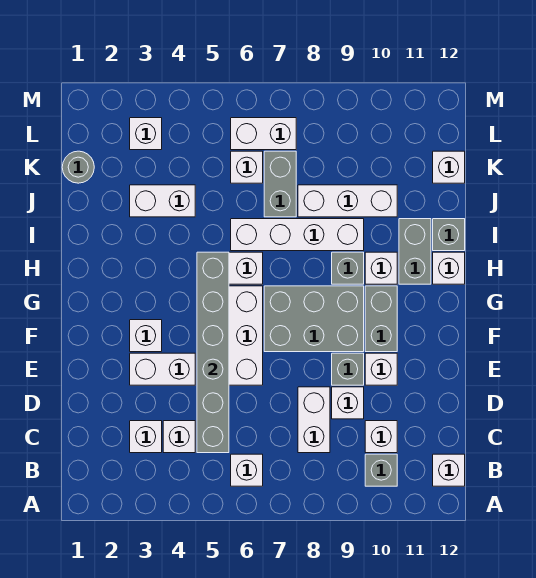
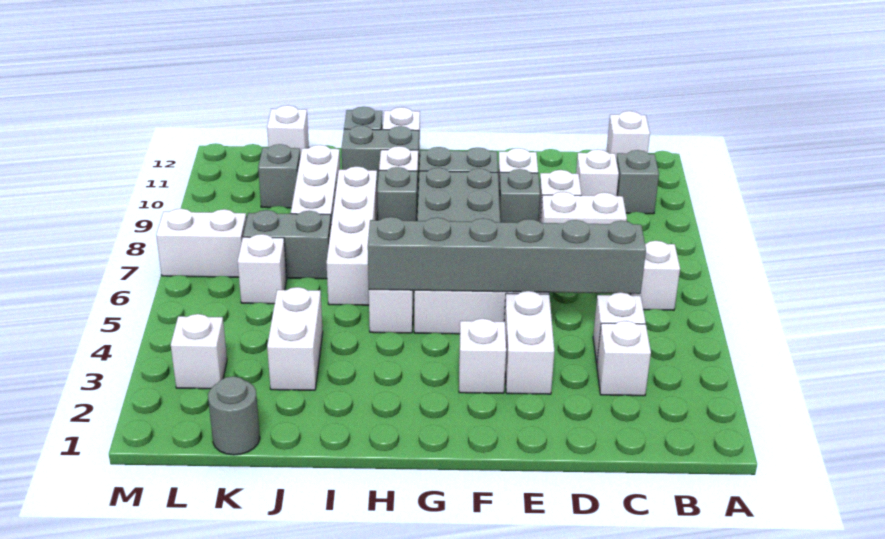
none -> grey brick K10 level 1
white brick L6:L7 level 1 -> white brick L7:M7 level 1

